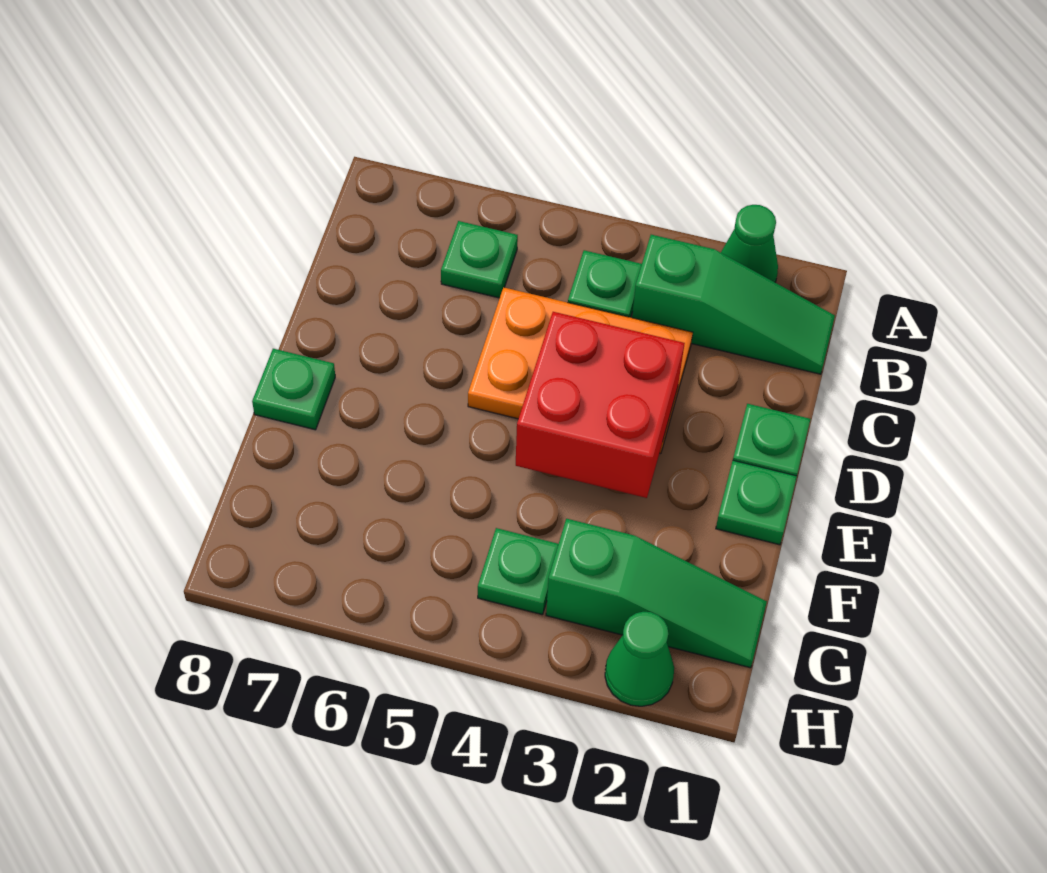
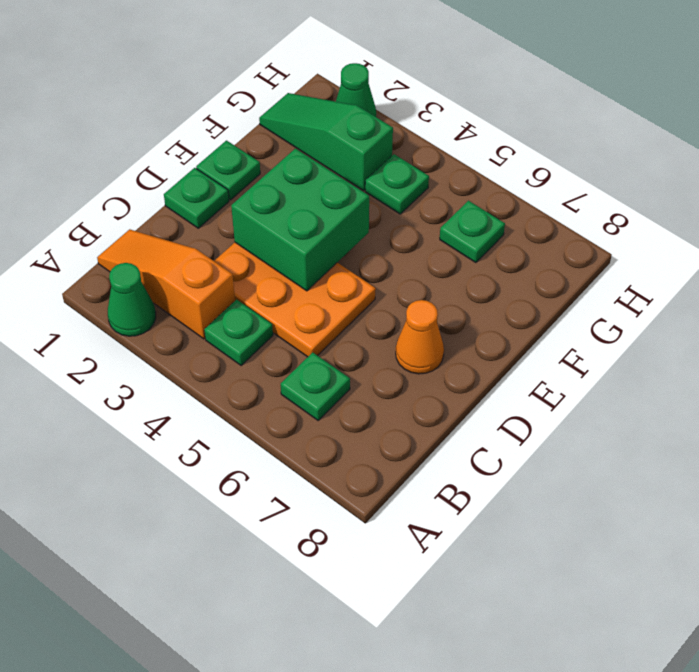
green slope B1:B3 level 1 top 3 -> orange slope B1:B3 level 1 top 3
red brick D3:E4 level 2 -> green brick D3:E4 level 2
none -> orange cone D7 level 1
green plate E8 level 1 -> green plate G6 level 1

